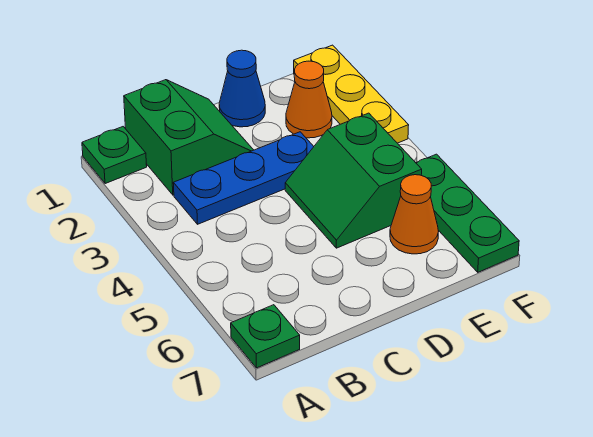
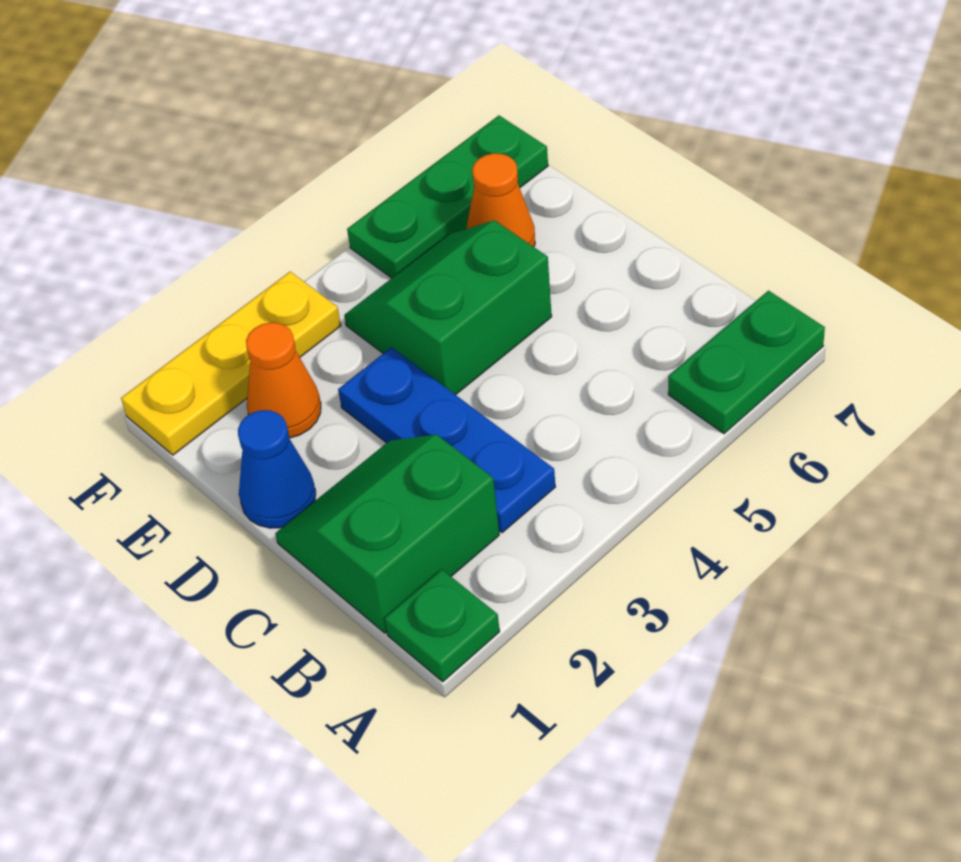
green plate A7 level 1 -> green plate A6:A7 level 1
green slope D4:E5 level 1 top E -> green slope D4:E5 level 1 top D

